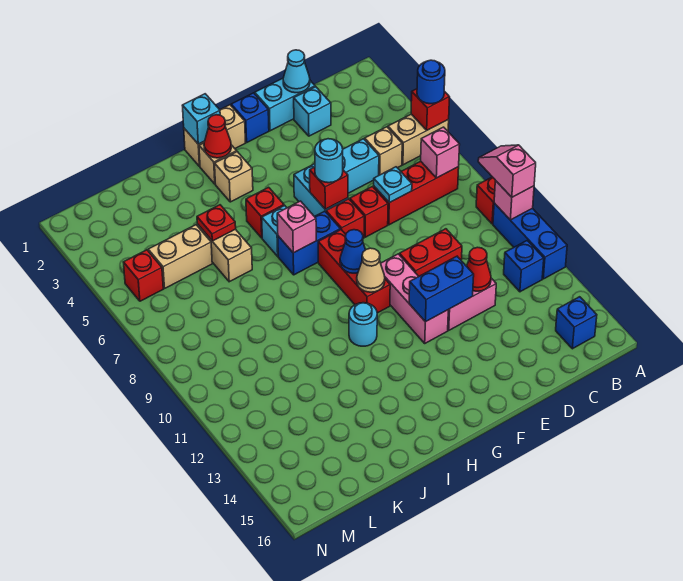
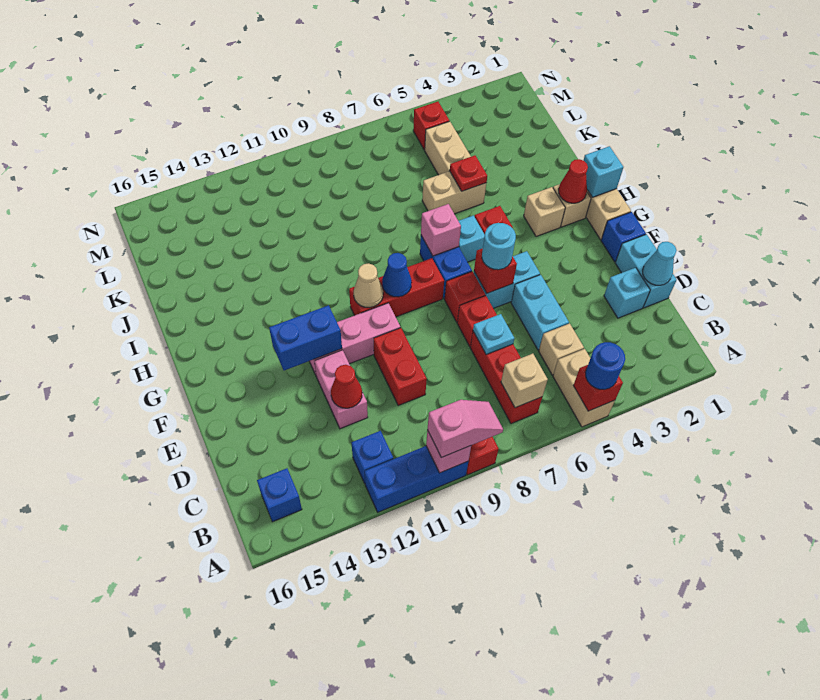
pink brick B7 level 2 -> tan brick B7 level 2
blue brick E12:F12 level 2 -> blue brick F12:F13 level 2
cyan round brick H11 level 1 -> none

